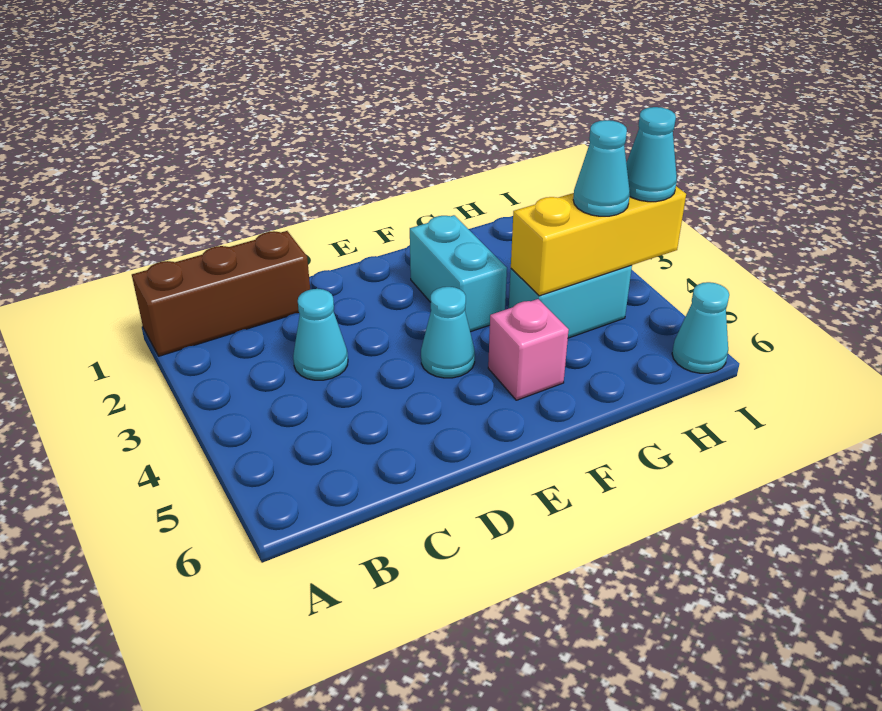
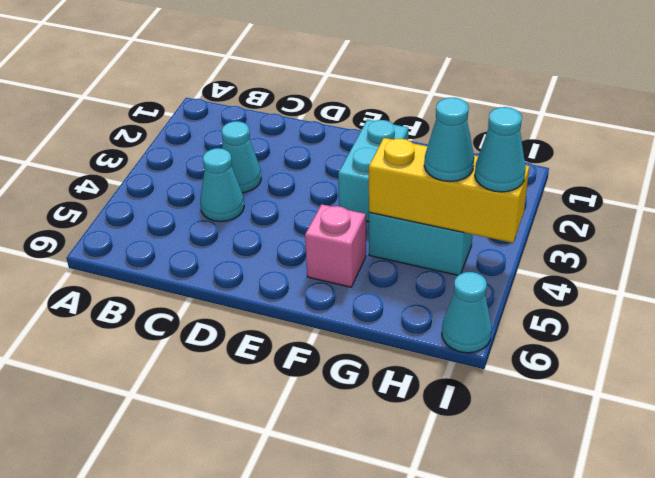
brown brick A1:C1 level 1 -> none
cyan cone E4 level 1 -> cyan cone C4 level 1

